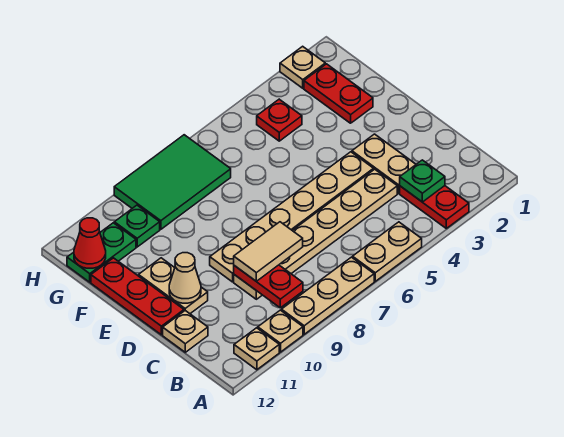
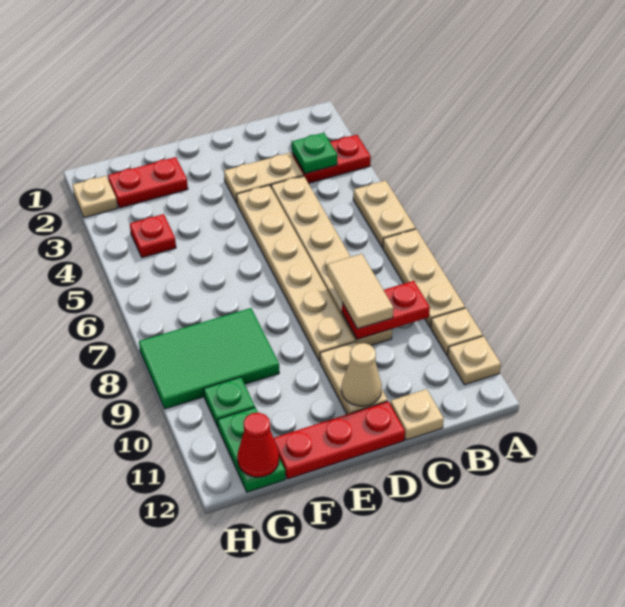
tan plate D11:E11 level 1 -> tan plate D10:D11 level 1
green tile G7:H9 level 1 -> green tile F8:H9 level 1

